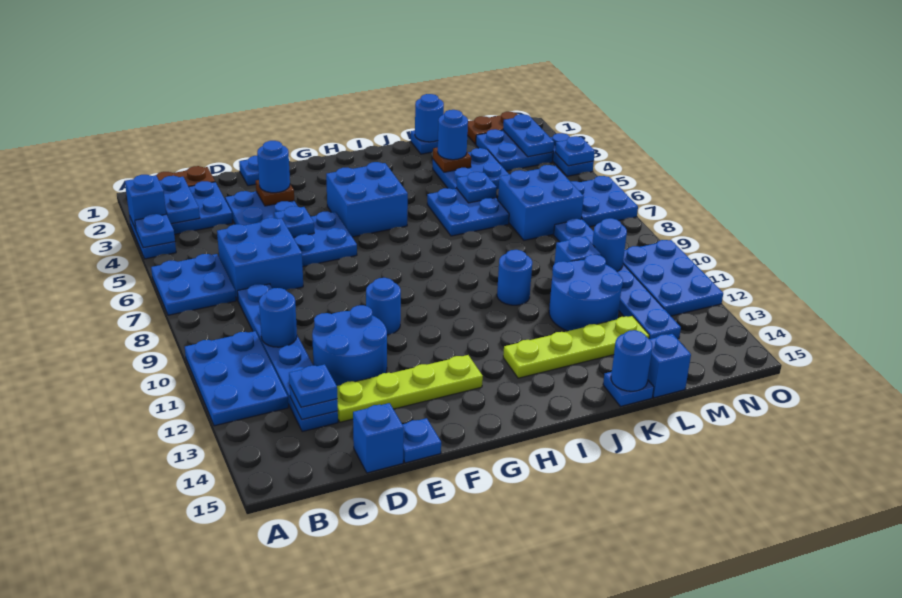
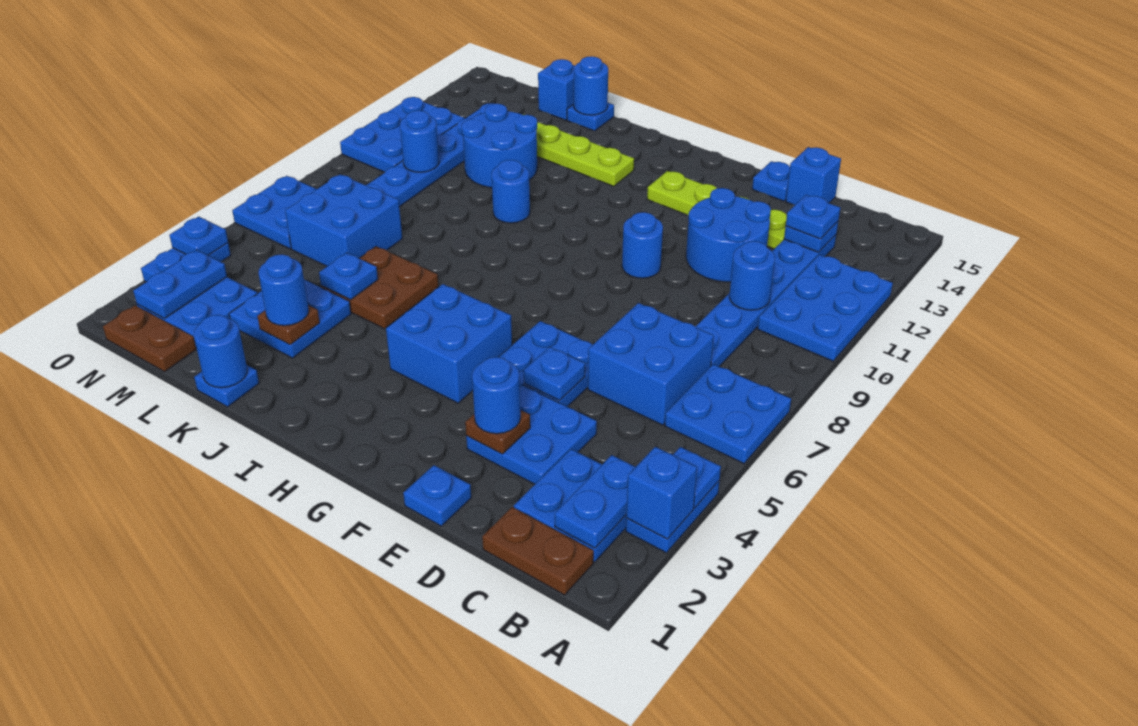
blue plate J5:K6 level 1 -> brown plate J5:K6 level 1
blue brick L10 level 1 -> none

